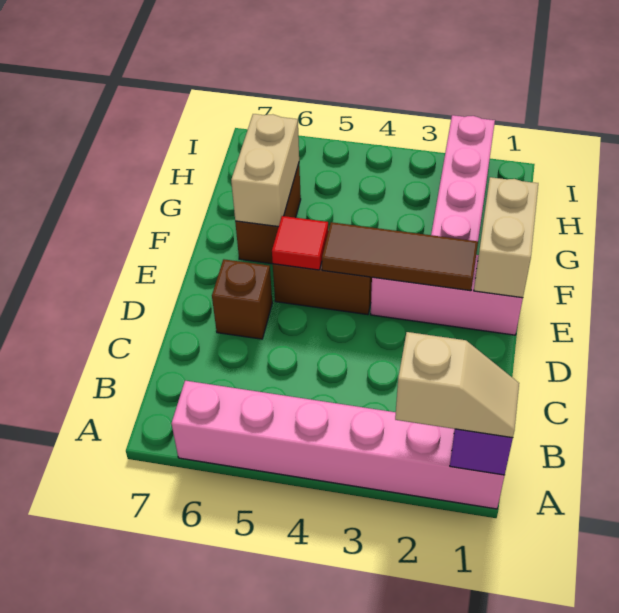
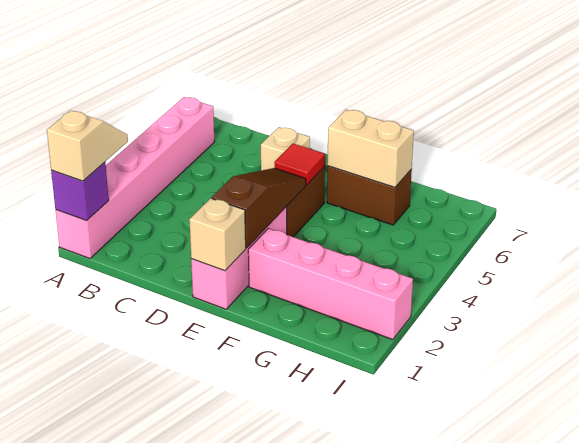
tan slope A1:A2 level 3 top 2 -> tan slope A1:A2 level 3 top 1
brown brick D6 level 1 -> tan brick D6 level 1
tan brick E1:F1 level 2 -> tan brick E1 level 2
brown tile E2:E4 level 2 -> brown slope E2:E4 level 2 top 2

